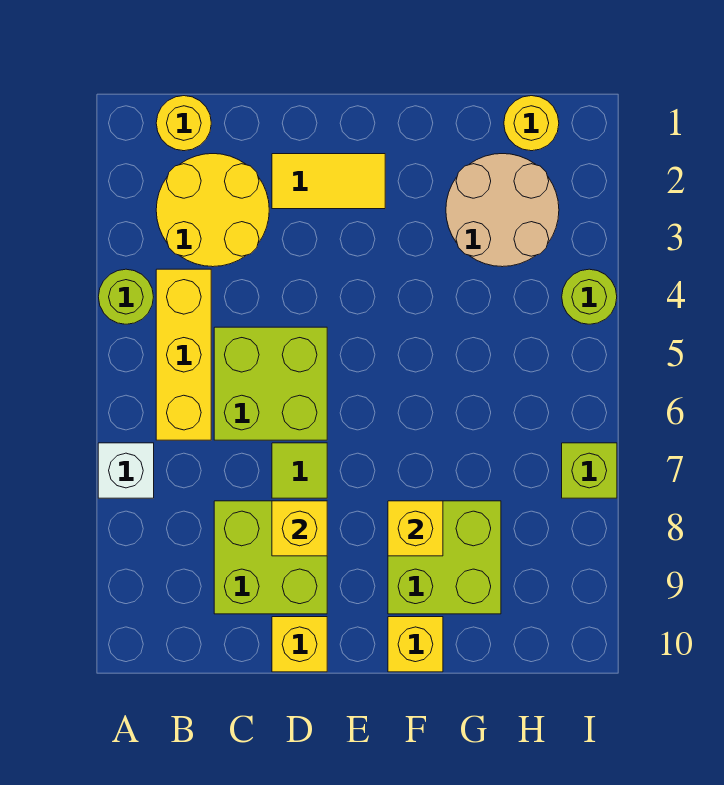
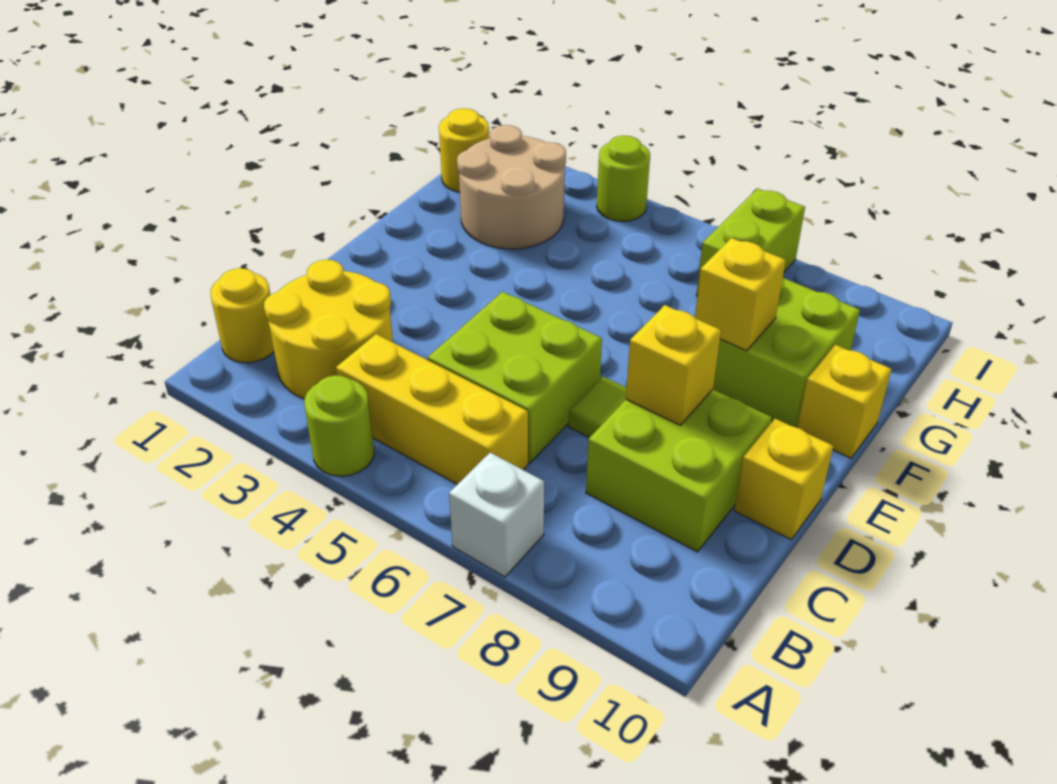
yellow tile D2:E2 level 1 -> none
lime brick I7 level 1 -> lime brick H7:I7 level 1

